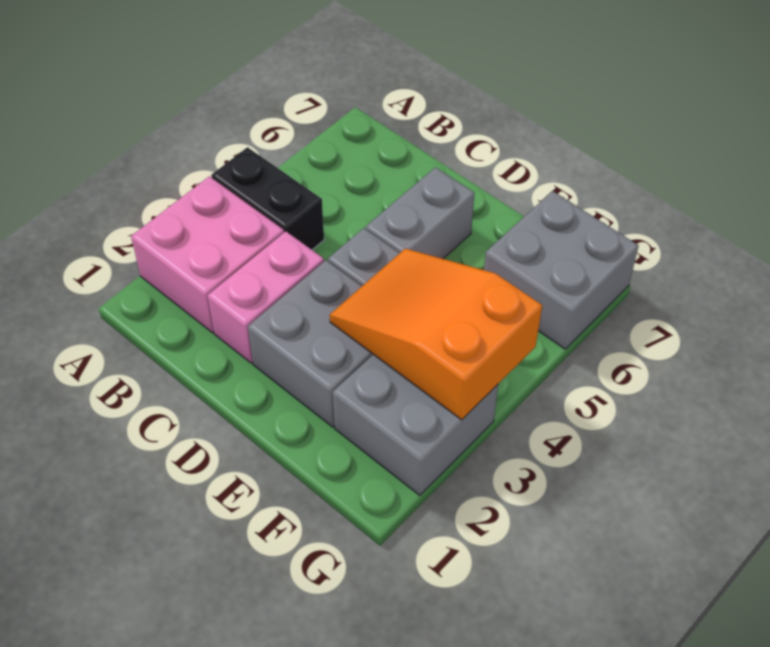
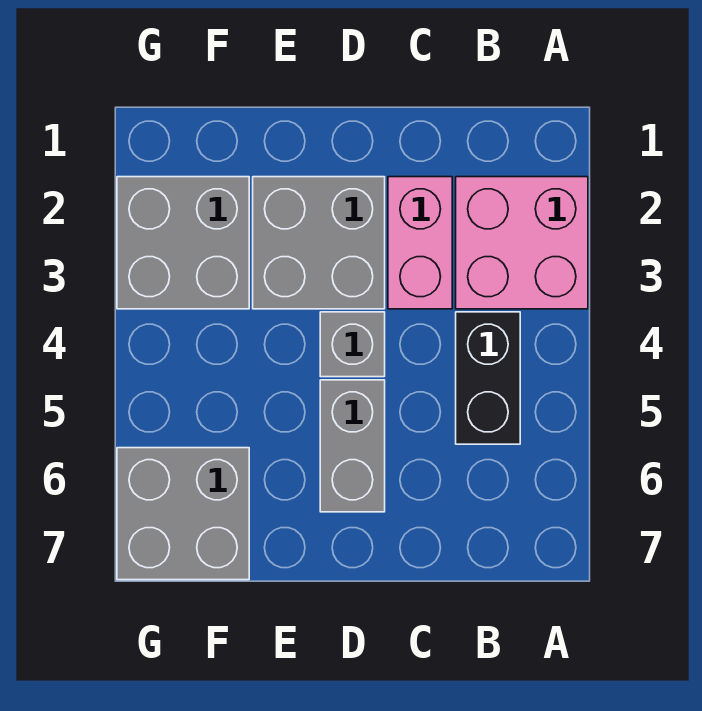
black brick A4:B4 level 1 -> black brick B4:B5 level 1
orange slope E3:G4 level 2 top G -> none

